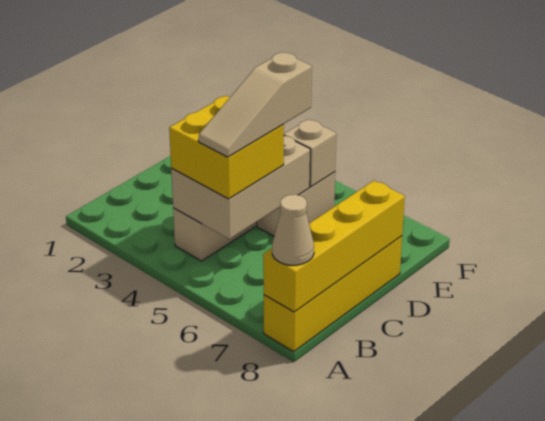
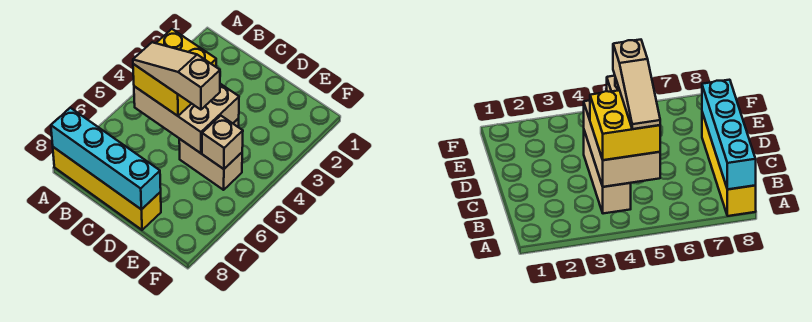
yellow brick A8:D8 level 2 -> cyan brick A8:D8 level 2
tan cone A8 level 3 -> none

